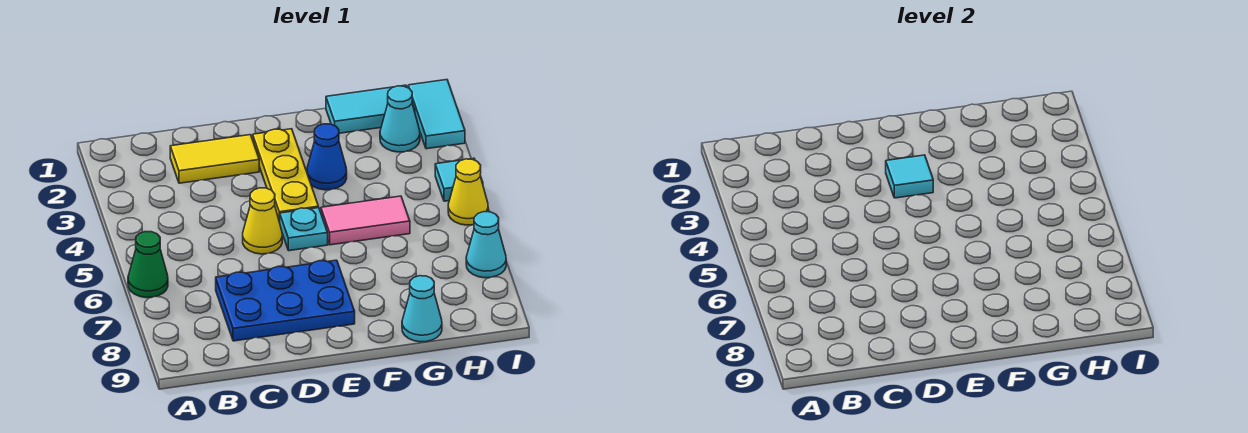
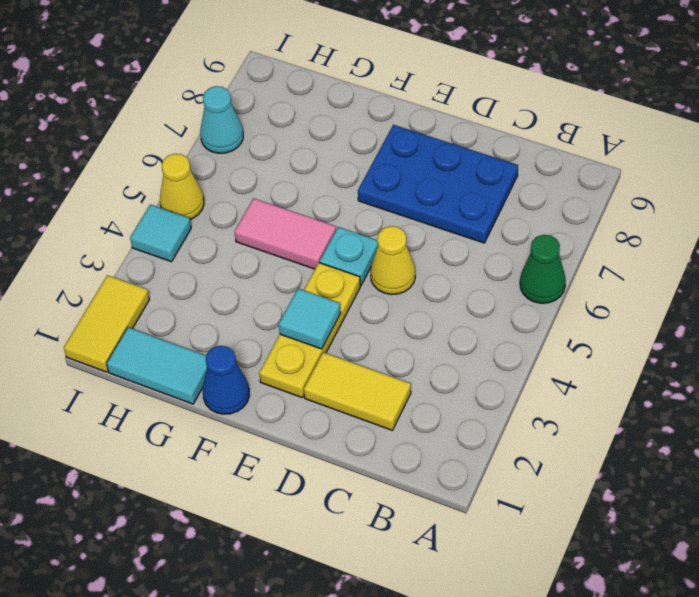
blue cone F3 level 1 -> blue cone F1 level 1
cyan cone G9 level 1 -> none
cyan cone H2 level 1 -> none
cyan tile I1:I2 level 1 -> yellow tile I1:I2 level 1

